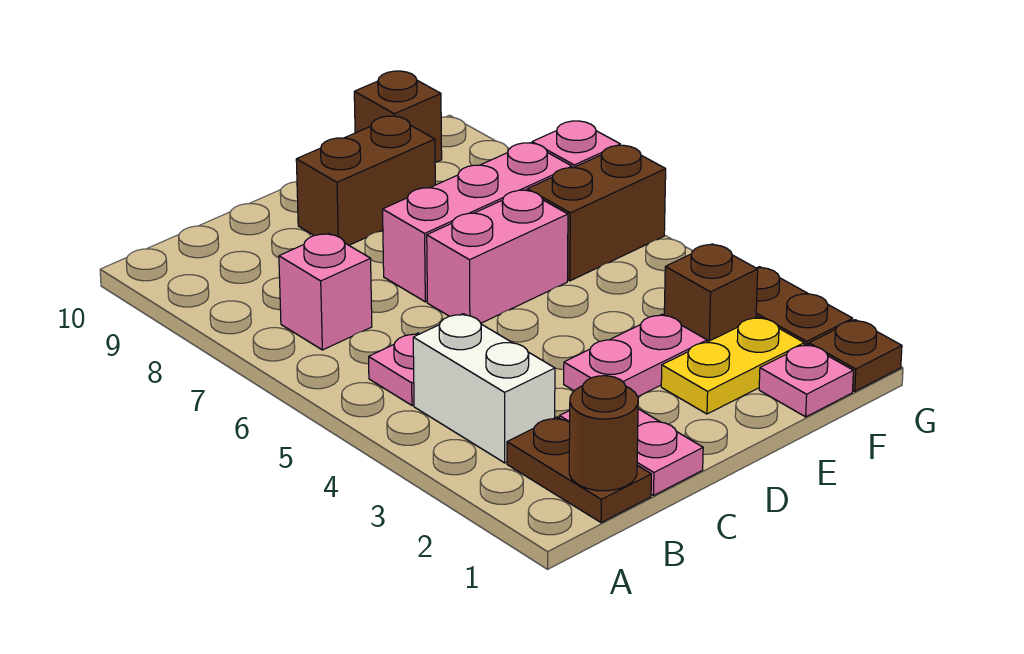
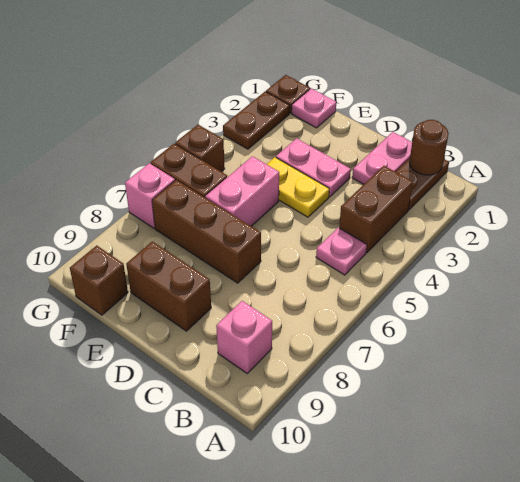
white brick B3:B4 level 1 -> brown brick B3:B4 level 1
pink brick B7 level 1 -> pink brick B9 level 1
pink brick D6:E6 level 1 -> pink brick E5:E6 level 1
pink brick D7:F7 level 1 -> brown brick D7:F7 level 1
yellow plate E2:F2 level 1 -> yellow plate D4:E4 level 1
brown brick F3 level 1 -> brown brick G5 level 1

